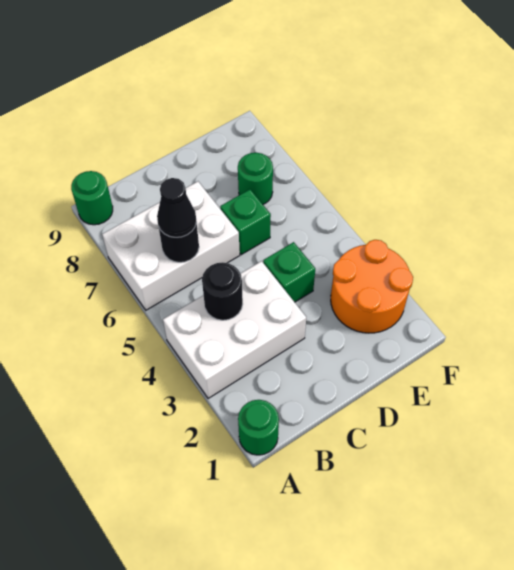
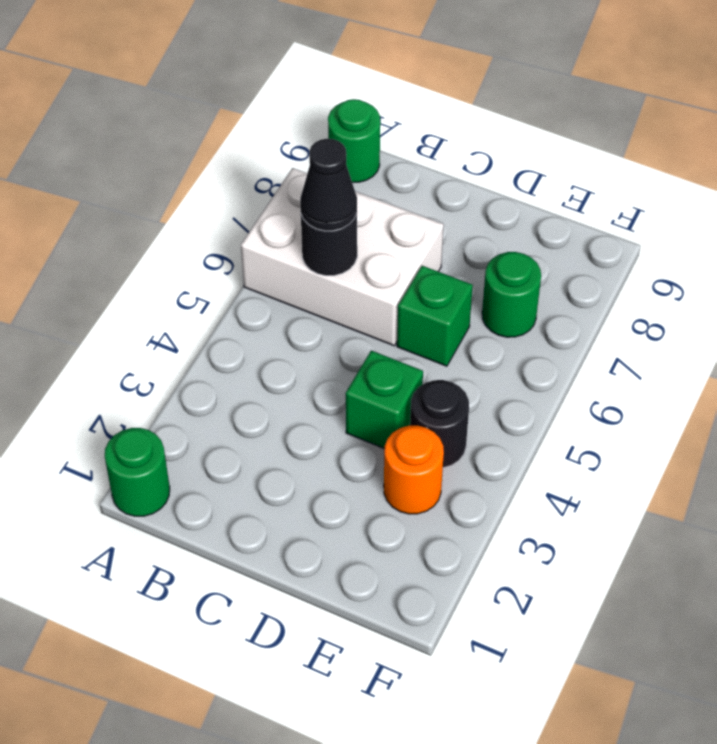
white brick A3:C4 level 1 -> none
black round brick B4 level 2 -> black round brick E4 level 1
orange round brick E2:F3 level 1 -> orange round brick E3 level 1

